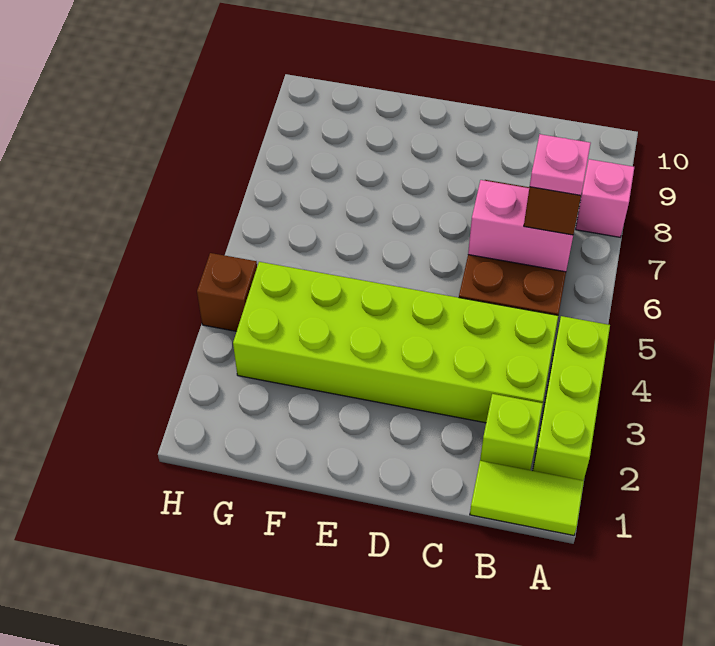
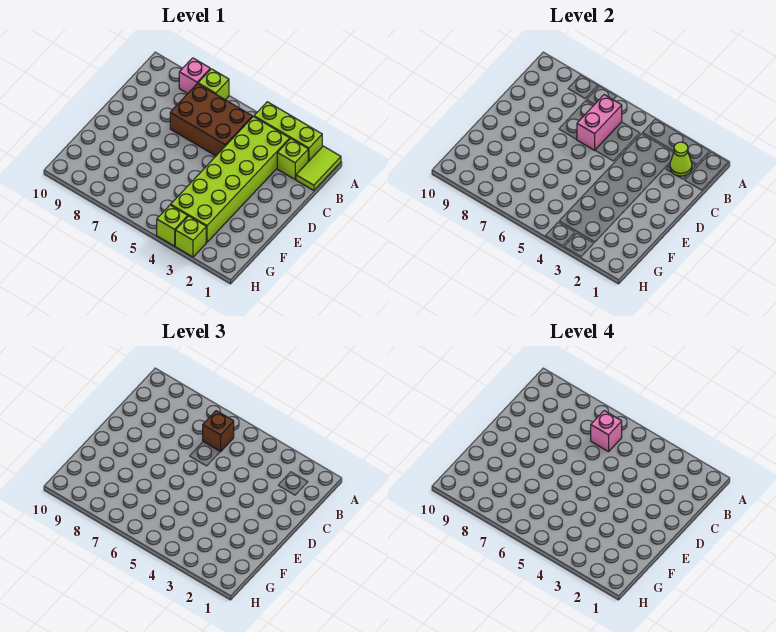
none -> lime brick A7 level 1
none -> lime cone B2 level 2
pink plate B6 level 4 -> pink brick B6 level 4
none -> lime brick H3 level 1
brown brick H4 level 1 -> lime brick H4 level 1

